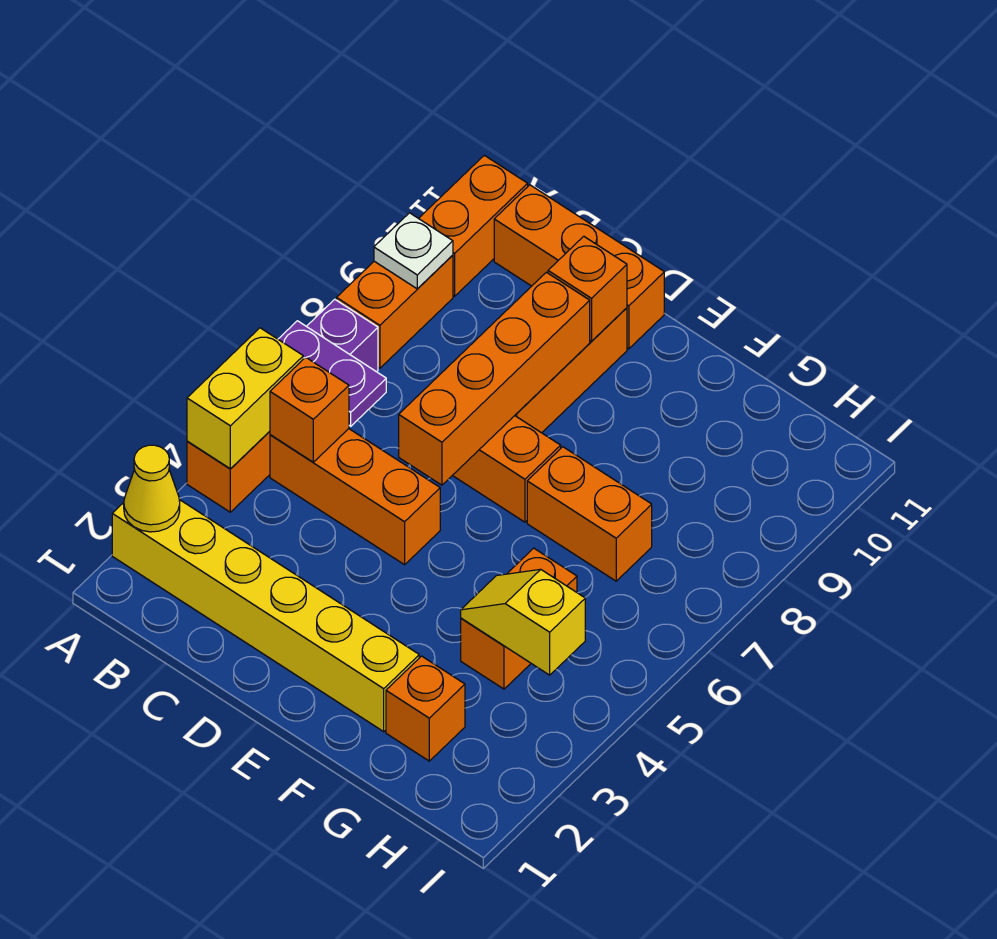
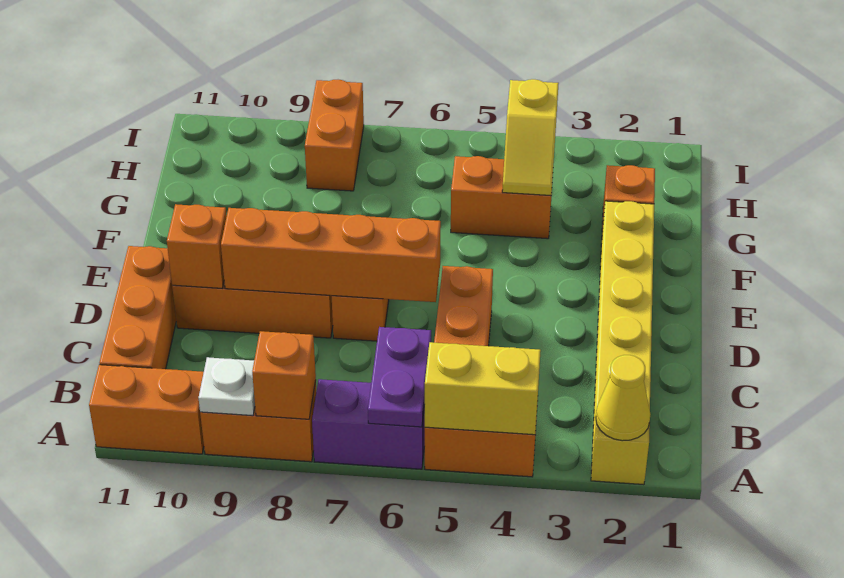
orange brick B5 level 2 -> orange brick A8 level 2
orange brick F7:G7 level 1 -> orange brick H8:I8 level 1

